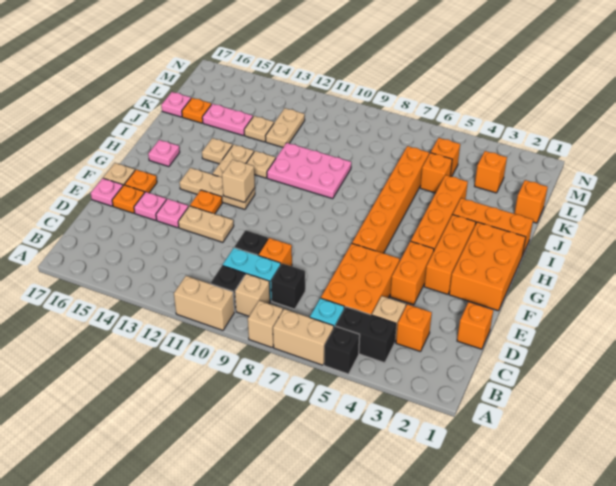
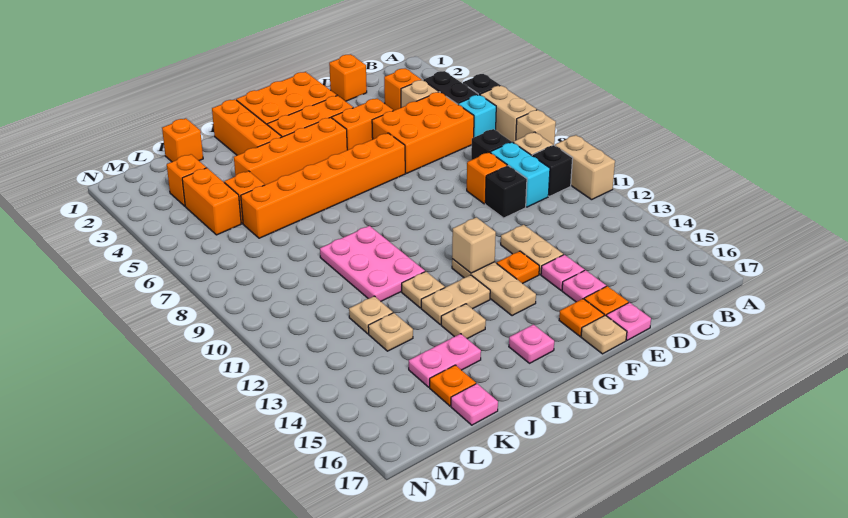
tan plate K12:L12 level 1 -> tan plate K12 level 1
pink plate K14:K15 level 1 -> pink plate J15:K15 level 1
orange brick L5 level 1 -> orange brick L4:L5 level 1

